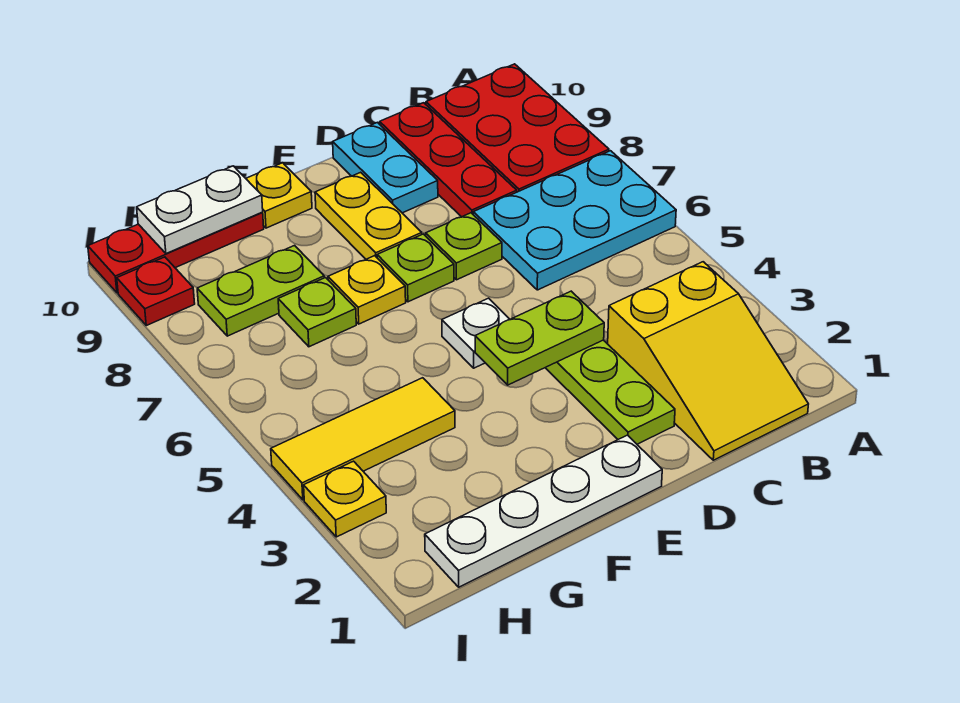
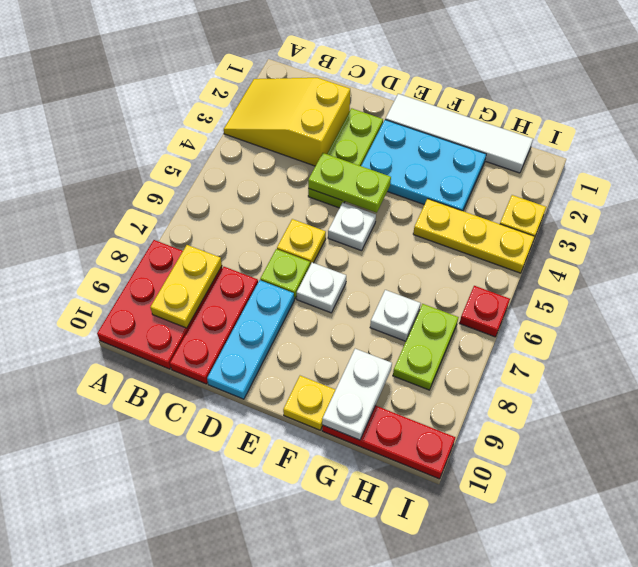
cyan plate A6:C7 level 1 -> cyan plate E2:G3 level 1
yellow slope B1:C3 level 1 top 3 -> yellow slope A2:C3 level 1 top C
cyan plate D9:D10 level 1 -> cyan plate D8:D10 level 1
white plate E1:H1 level 1 -> white tile E1:H1 level 1
lime plate E7 level 1 -> white plate E7 level 1
yellow plate E8:E9 level 1 -> yellow plate B8:B9 level 2
yellow plate F7 level 1 -> yellow plate D6 level 1
yellow tile G4:I4 level 1 -> yellow plate G4:I4 level 1
lime plate G7 level 1 -> white plate G7 level 1
lime plate G8:H8 level 1 -> lime plate H7:H8 level 1
white plate G10:H10 level 2 -> white plate G9:G10 level 2
red plate I9 level 1 -> red plate I6 level 1

